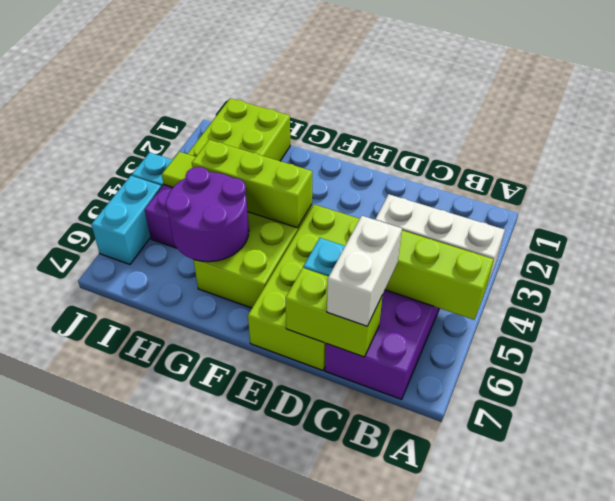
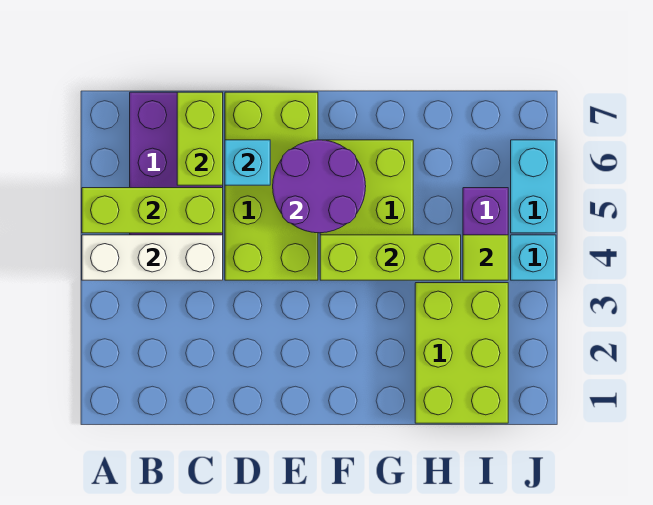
white brick C6:C7 level 3 -> none
lime brick C7:D7 level 2 -> lime brick C6:C7 level 2
purple round brick G5:H6 level 2 -> purple round brick E5:F6 level 2

